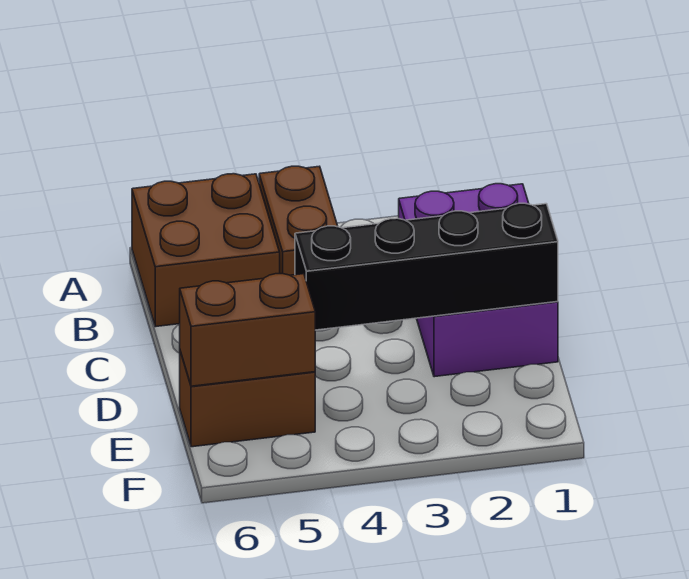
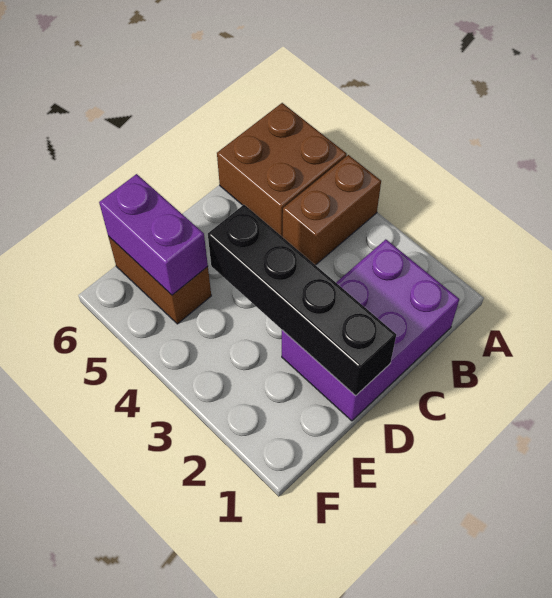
brown brick E5:E6 level 2 -> purple brick E5:E6 level 2

